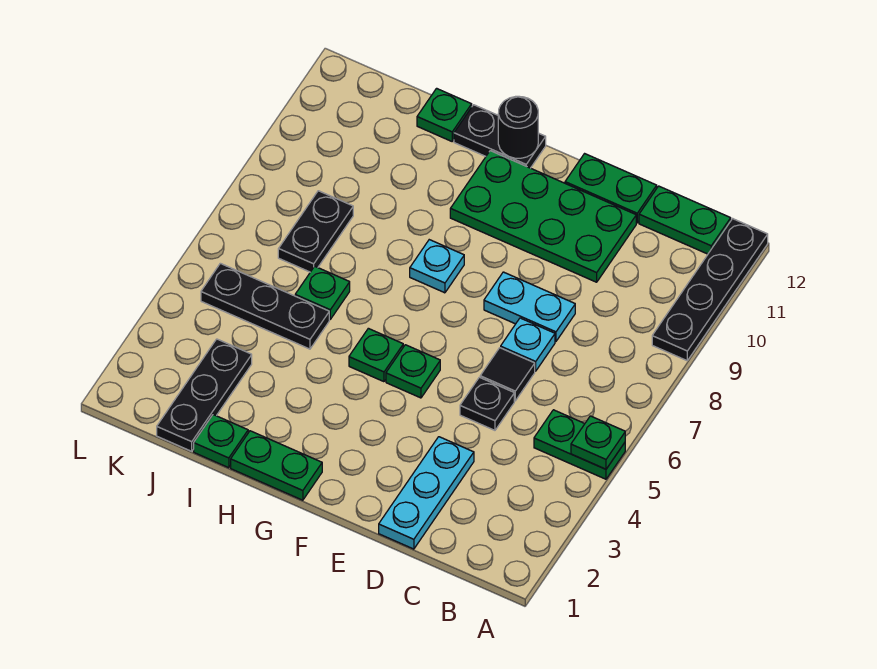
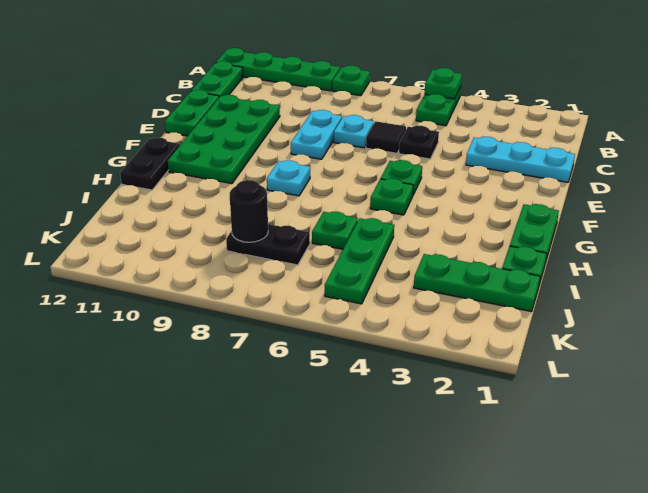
black plate A9:A12 level 1 -> green plate A9:A12 level 1
black round brick G12 level 2 -> black round brick J8 level 2
black plate I5:K5 level 1 -> green plate I5:K5 level 1
green plate I12 level 1 -> green plate A8 level 1
black plate J1:J3 level 1 -> green plate J1:J3 level 1

